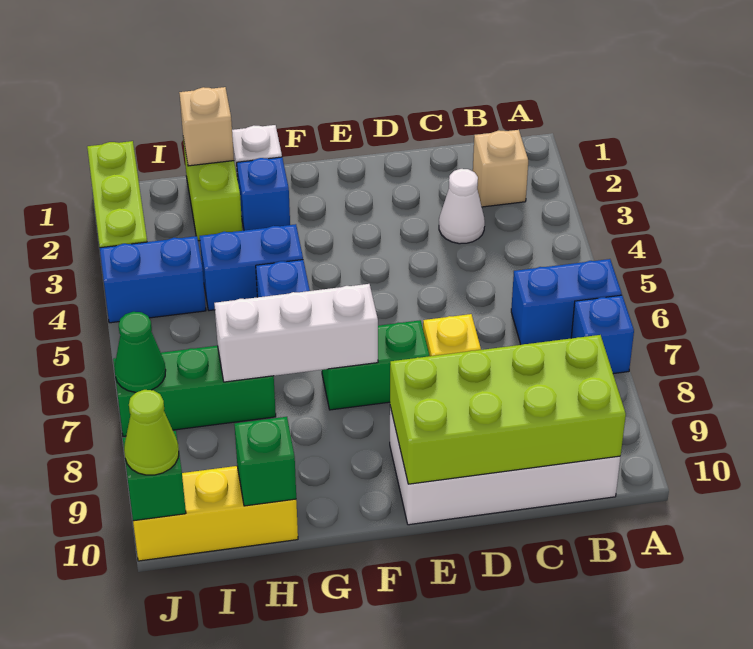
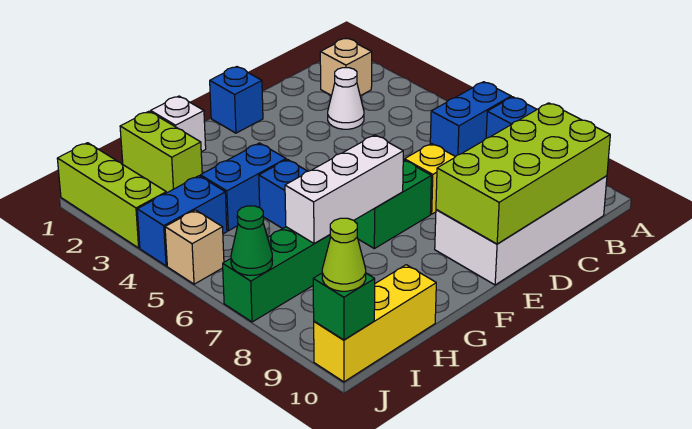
blue brick G2 level 1 -> blue brick E1 level 1
tan brick H1 level 2 -> tan brick J5 level 1
green brick H10 level 2 -> none

